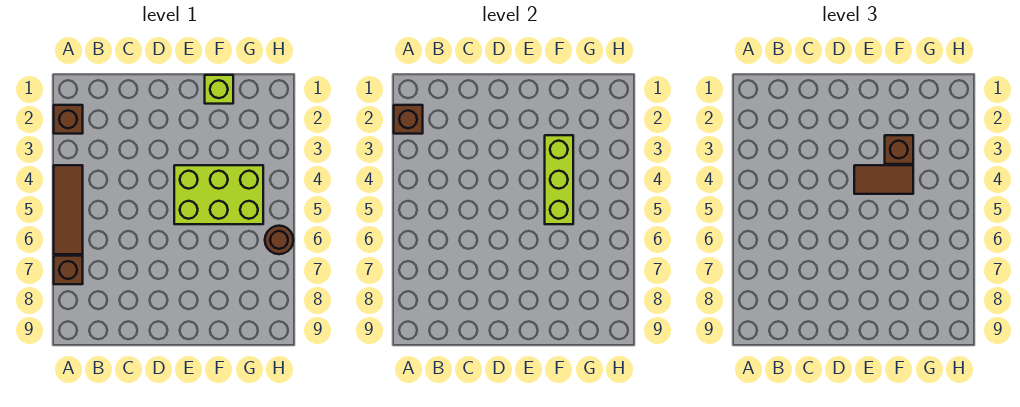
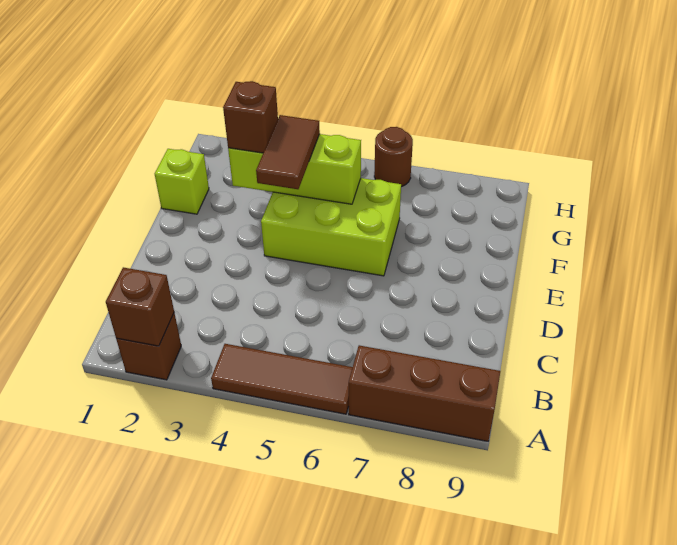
brown brick A7 level 1 -> brown brick A7:A9 level 1
lime brick E4:G5 level 1 -> lime brick E4:F6 level 1

